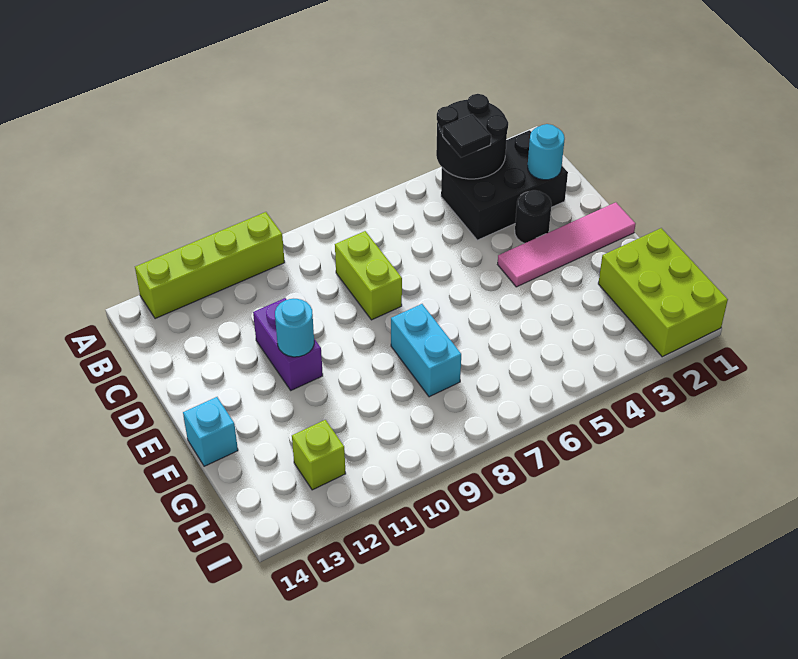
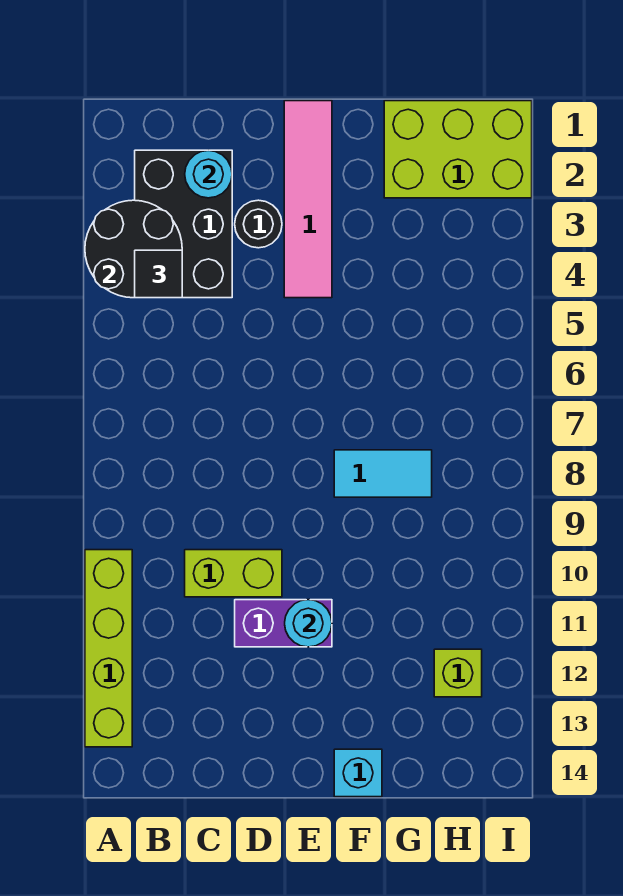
lime brick C8:D8 level 1 -> lime brick C10:D10 level 1
cyan brick F8:G8 level 1 -> cyan tile F8:G8 level 1

